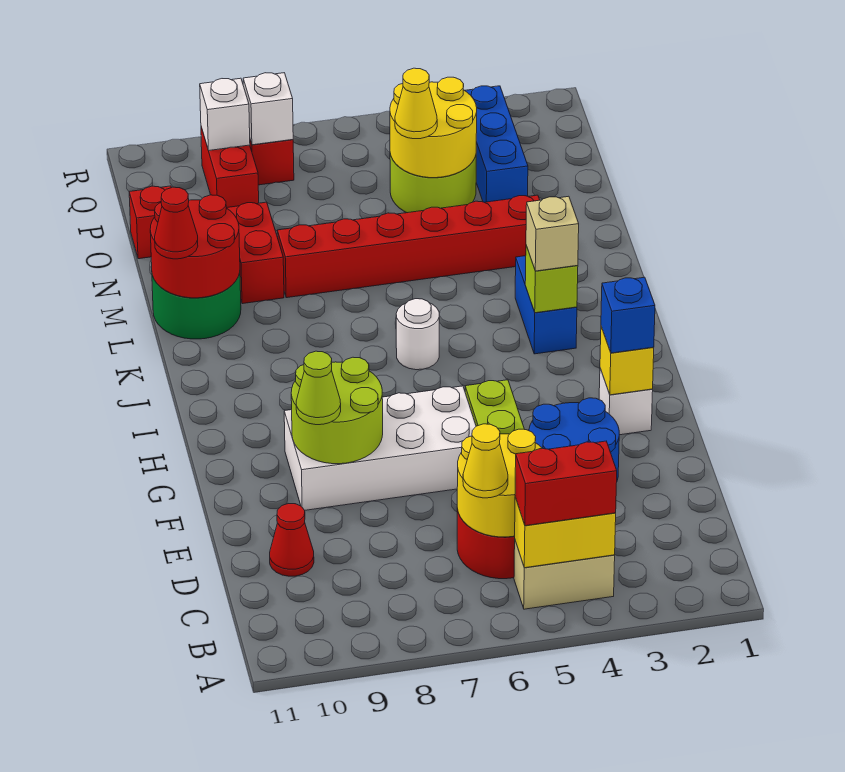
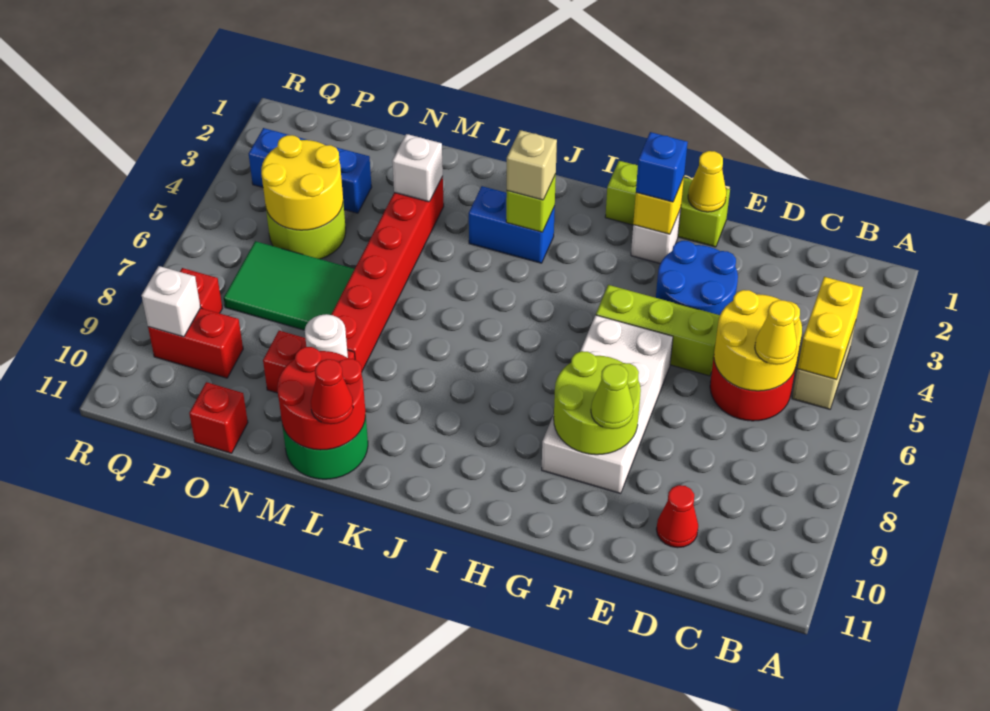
red brick B4:B5 level 3 -> none
none -> lime brick F1:H1 level 1
white round brick J6 level 1 -> white round brick M9 level 2
none -> green tile N6:P7 level 1
yellow cone O5 level 3 -> yellow cone F1 level 2
white brick Q8 level 2 -> white brick M3 level 2

